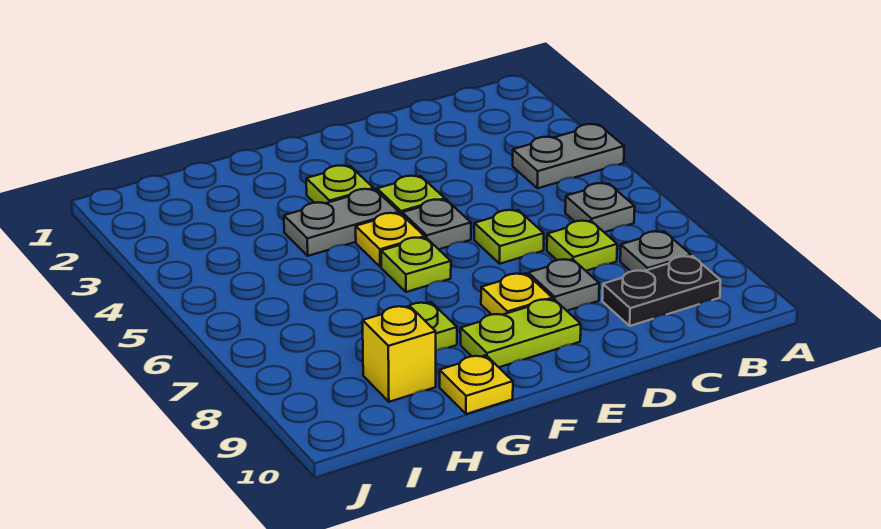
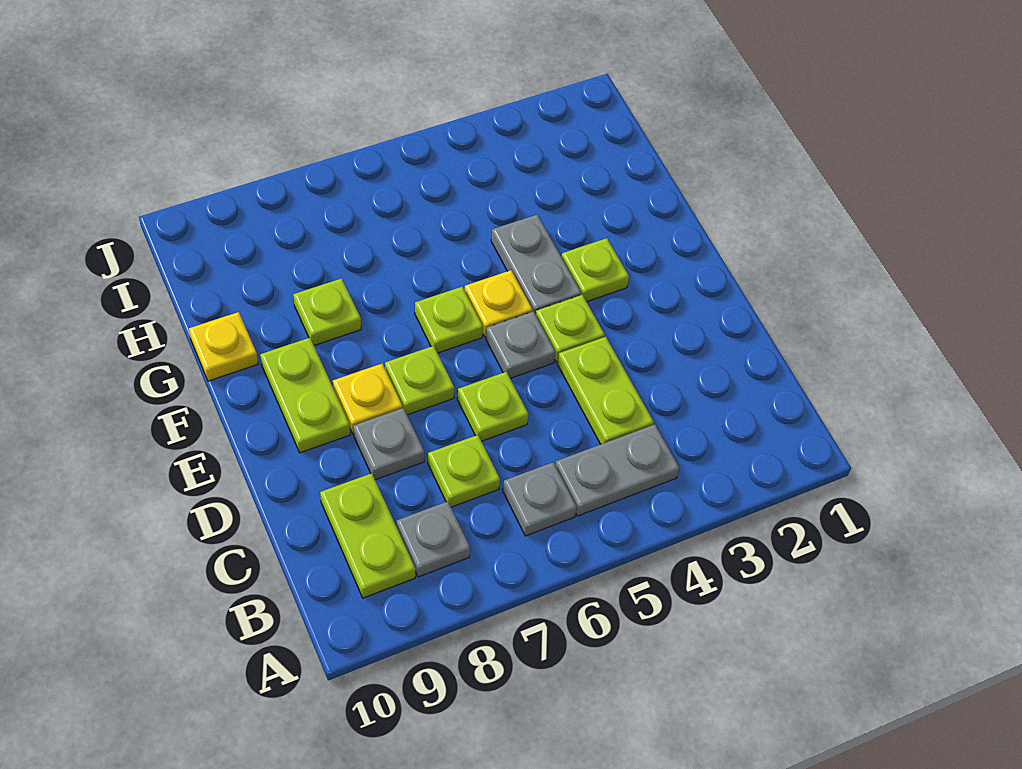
grey plate A4:B4 level 1 -> grey plate B4:B5 level 1
black plate B9:C9 level 1 -> lime plate B9:C9 level 1
none -> lime plate C4:D4 level 1
none -> lime plate E7 level 1
yellow brick H9 level 1 -> none

